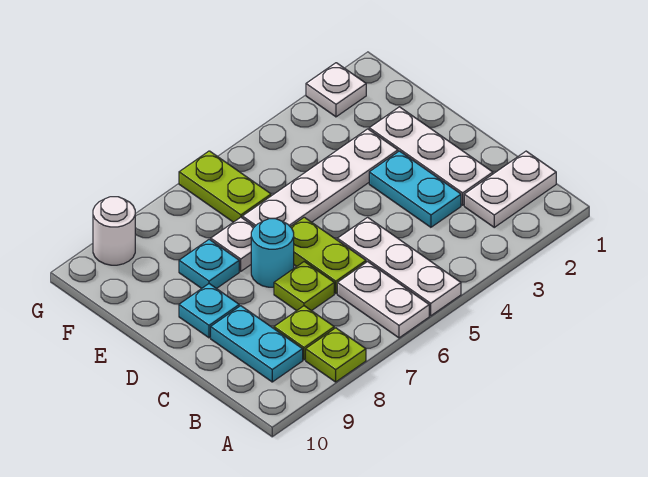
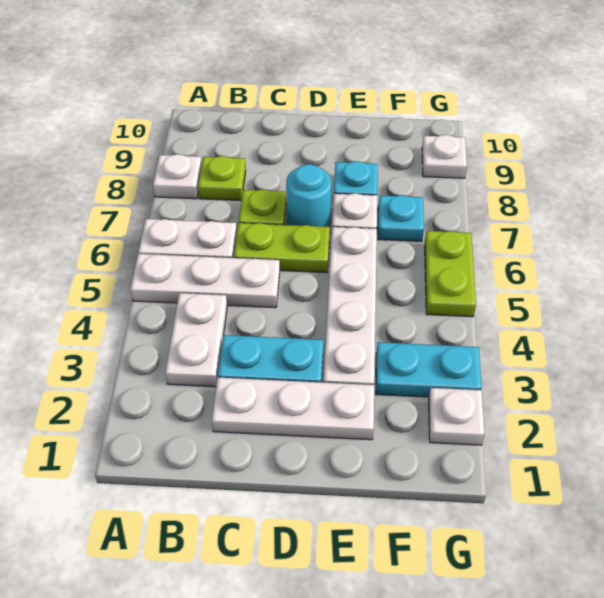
lime plate A8 level 1 -> white plate A8 level 1
white plate B1:B2 level 1 -> white plate B3:B4 level 1
cyan plate B9:C9 level 1 -> cyan plate F3:G3 level 1
cyan plate D9 level 1 -> cyan plate F7 level 1
lime plate F6:G6 level 1 -> lime plate G5:G6 level 1
white round brick G9 level 1 -> white plate G9 level 1

